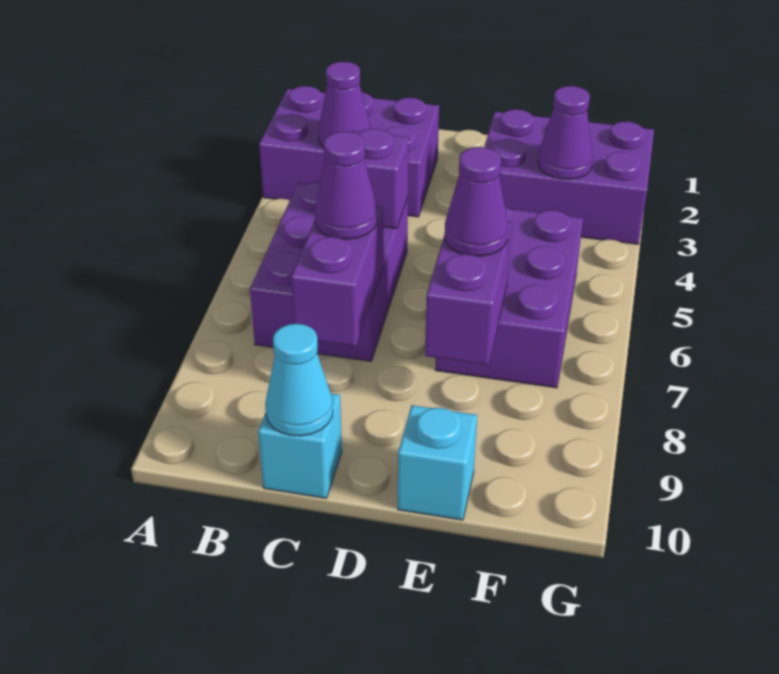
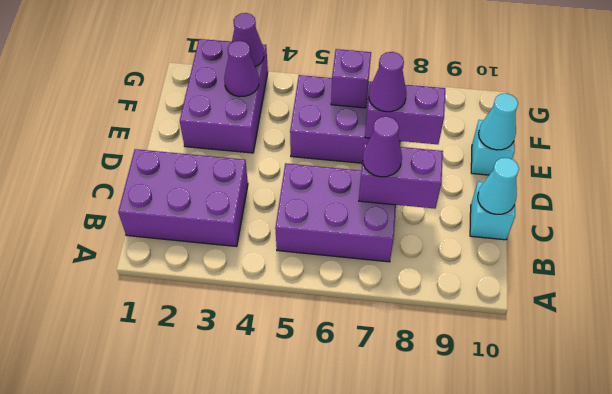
purple brick A2:C3 level 1 -> purple brick B1:C3 level 1
purple cone B3 level 2 -> purple cone G3 level 2
purple brick C5 level 2 -> purple brick F6 level 2
none -> cyan cone E10 level 2

